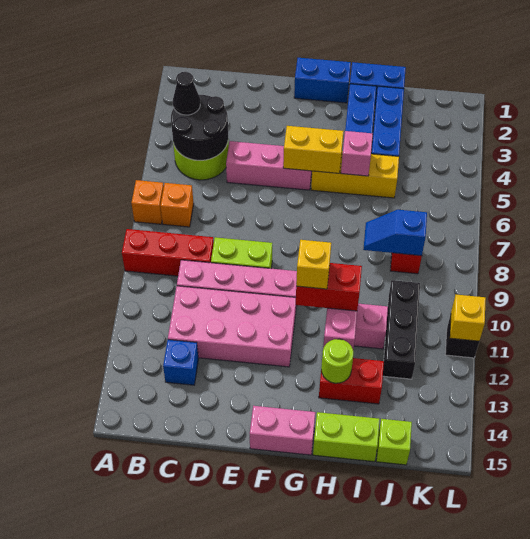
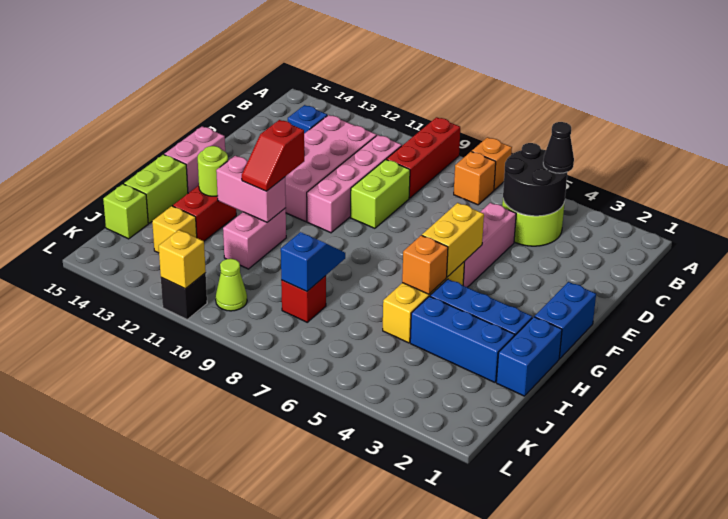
red brick G11:H11 level 3 -> red slope G11:H11 level 3 top G
yellow brick G11 level 4 -> yellow brick J13 level 1
pink brick H5 level 2 -> orange brick H5 level 2
black brick J10:J12 level 1 -> none
none -> lime cone K10 level 1

